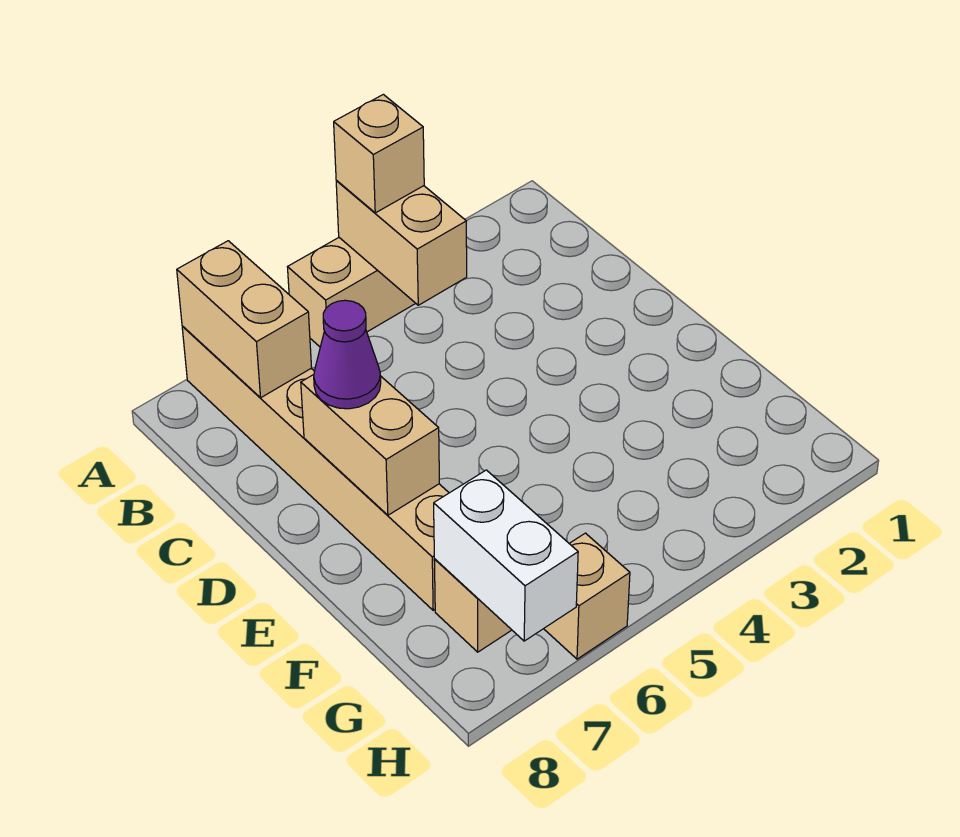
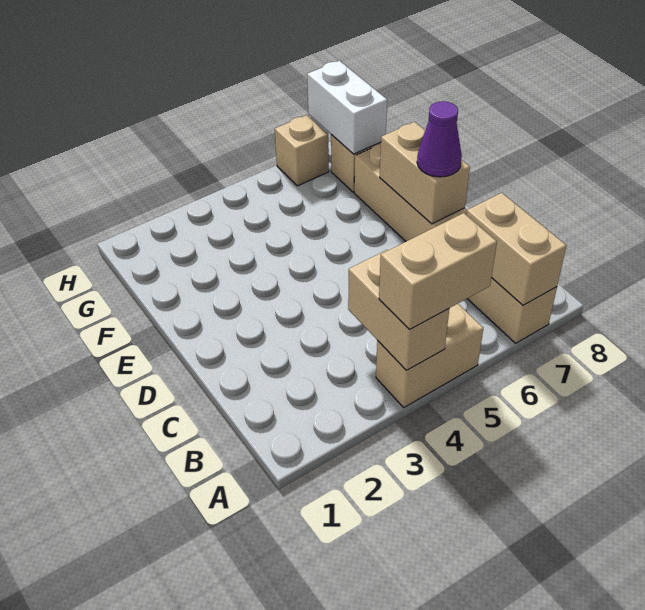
tan brick A4 level 3 -> tan brick A4:A5 level 3

